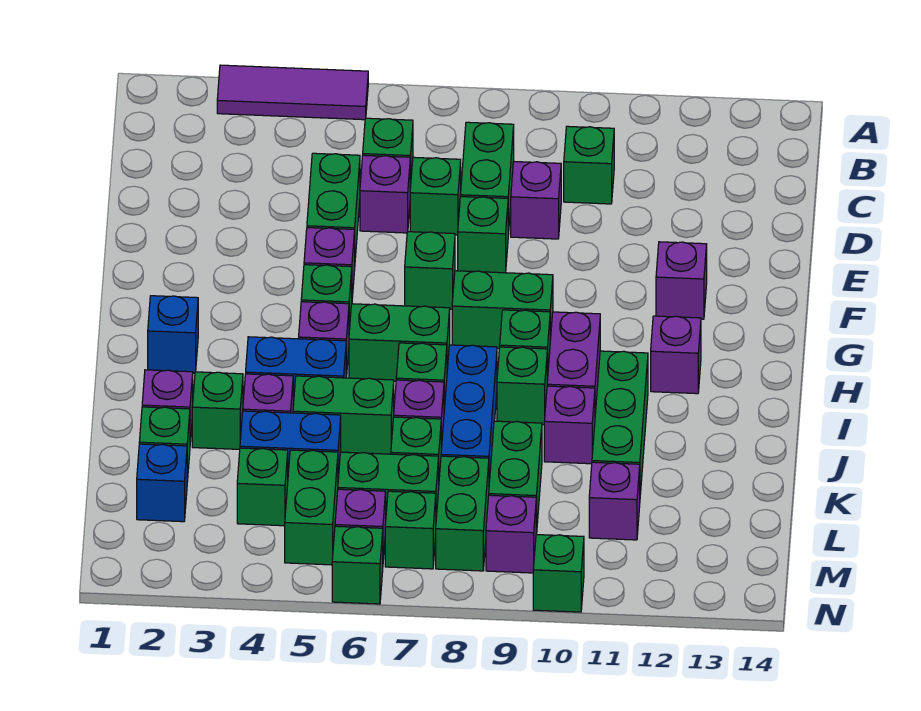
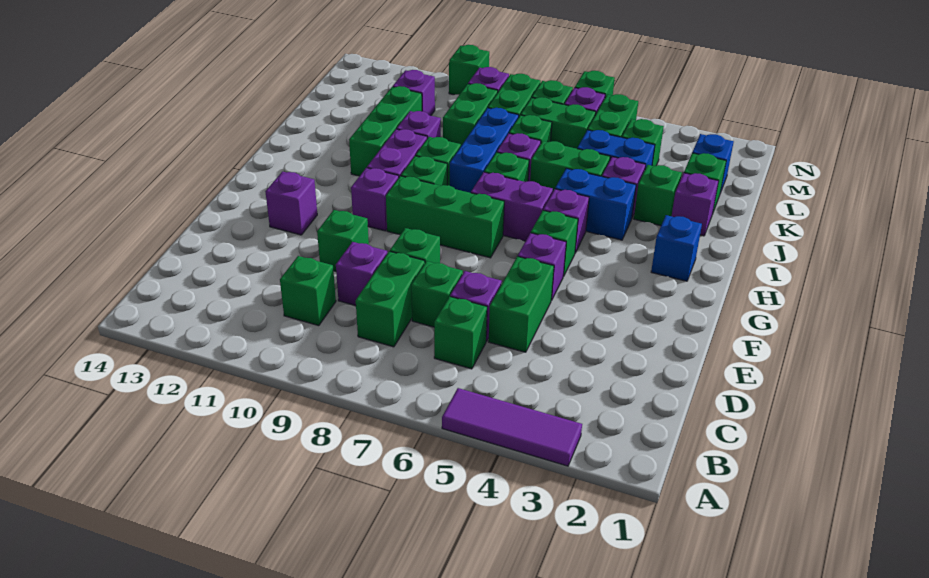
green brick F7 level 1 -> green brick E10 level 1
green brick G8:G9 level 1 -> green brick G7:G9 level 1
green brick H6:H7 level 1 -> purple brick H6:H7 level 1
purple brick H12 level 1 -> purple brick G10 level 1

